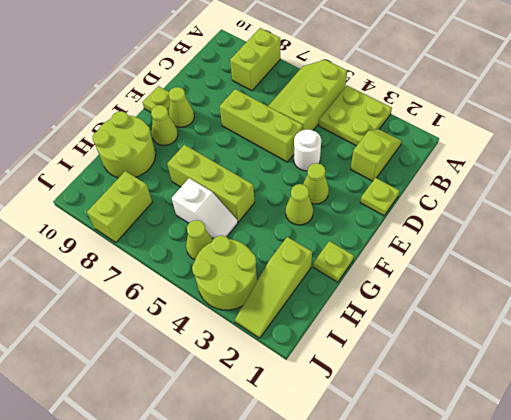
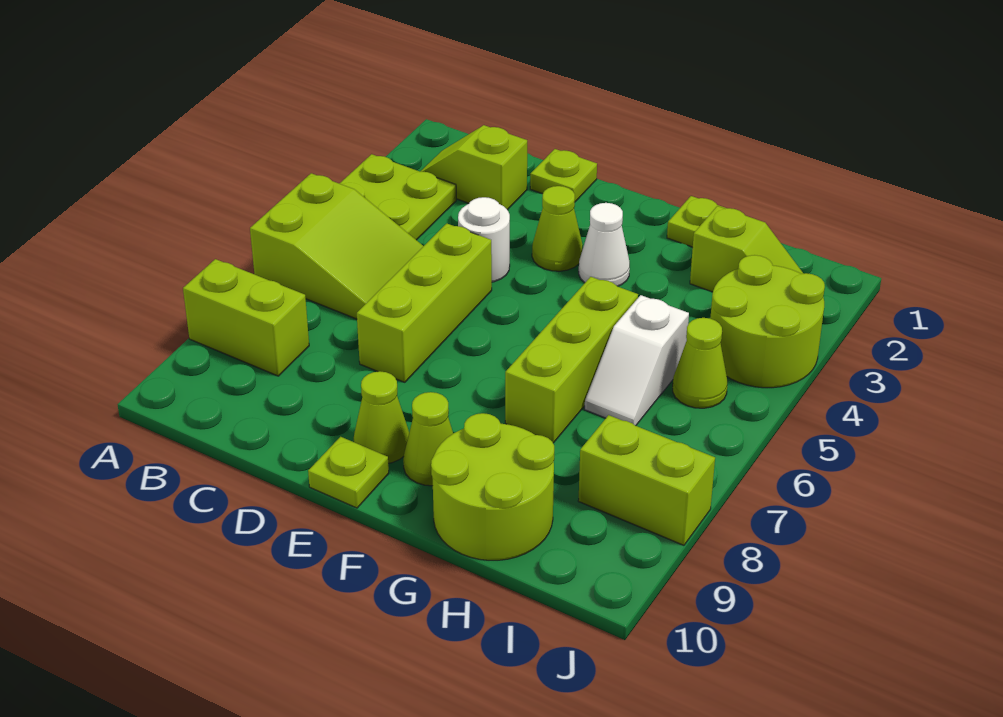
lime slope A5:C6 level 1 top 5 -> lime slope A5:C6 level 1 top A
lime cone F3 level 1 -> white cone F3 level 1
lime slope H2:J2 level 1 top H -> lime slope H2:I2 level 1 top H
white slope H5:H6 level 1 top 6 -> white slope H5:H6 level 1 top 5

